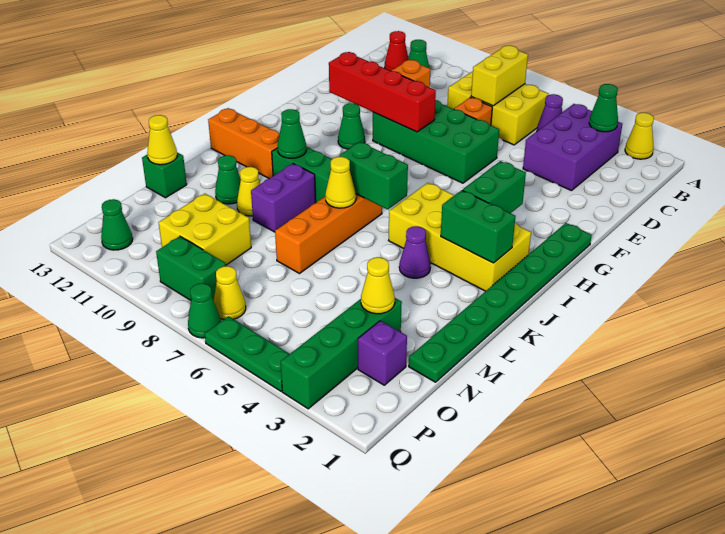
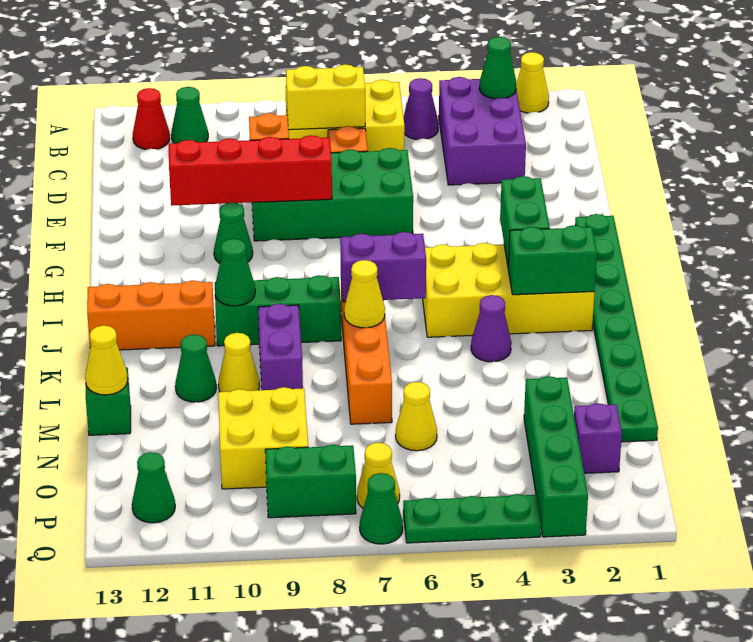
yellow brick B7:C7 level 2 -> yellow brick C7:C8 level 2
green brick J6:J7 level 2 -> purple brick J6:J7 level 2
yellow cone N3 level 2 -> yellow cone N6 level 1

